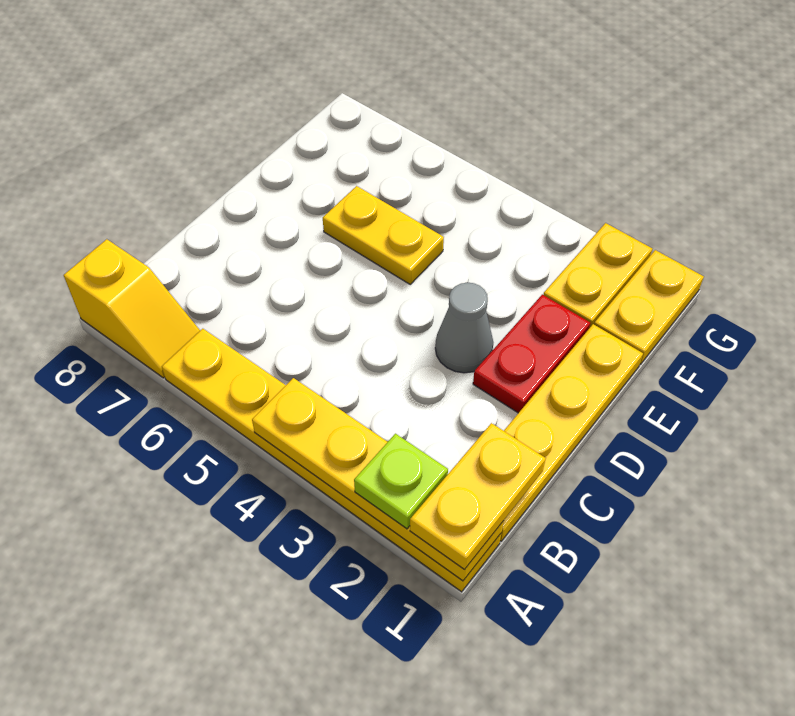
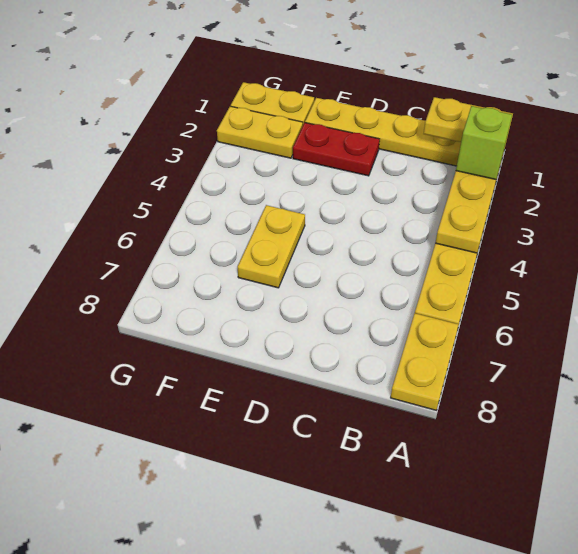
lime plate A2 level 3 -> lime brick A2 level 3
yellow slope A7:A8 level 1 top 8 -> yellow plate A7:A8 level 1
grey cone D3 level 1 -> none

